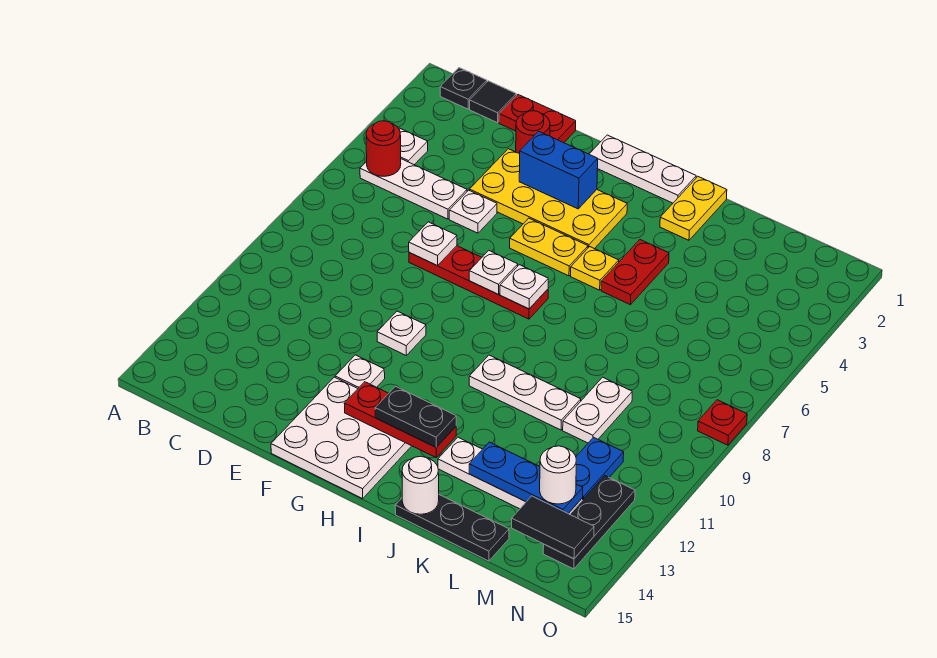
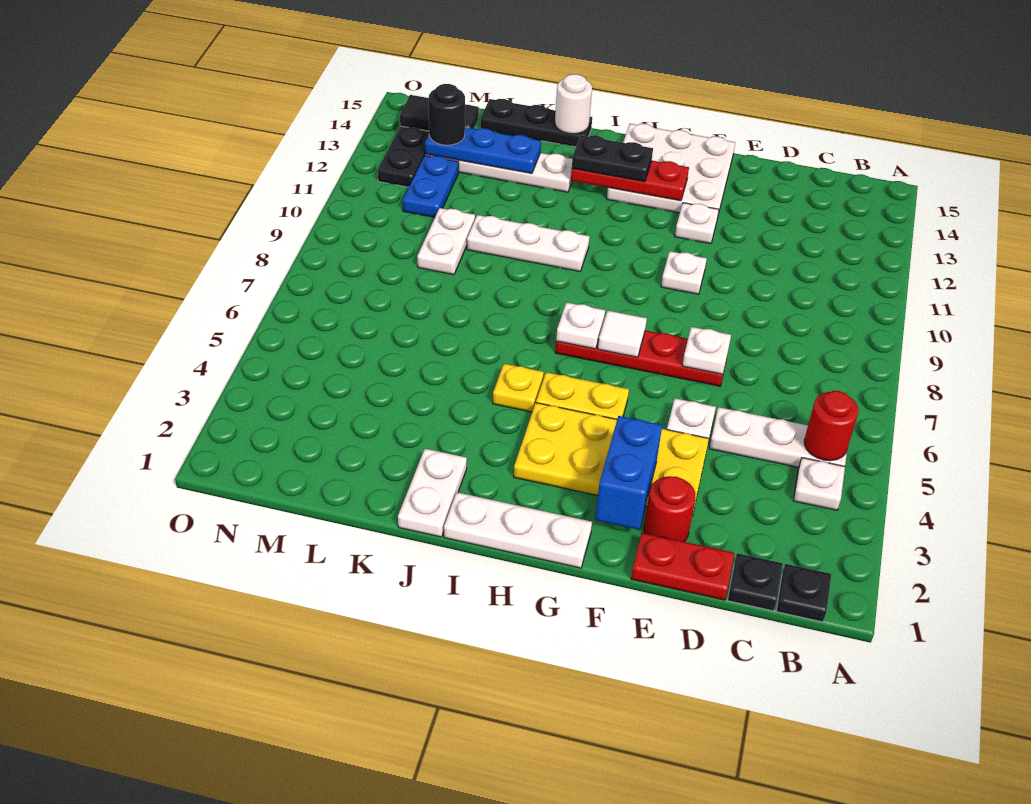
black tile C1 level 1 -> black plate C1 level 1
blue brick F3:G3 level 2 -> blue brick F2:F3 level 2
white plate G7 level 2 -> white tile G7 level 2
yellow plate J1:J2 level 1 -> white plate J1:J2 level 1
red plate J4:J5 level 1 -> none
white round brick M13 level 3 -> black round brick M13 level 3
red plate O8 level 1 -> none

